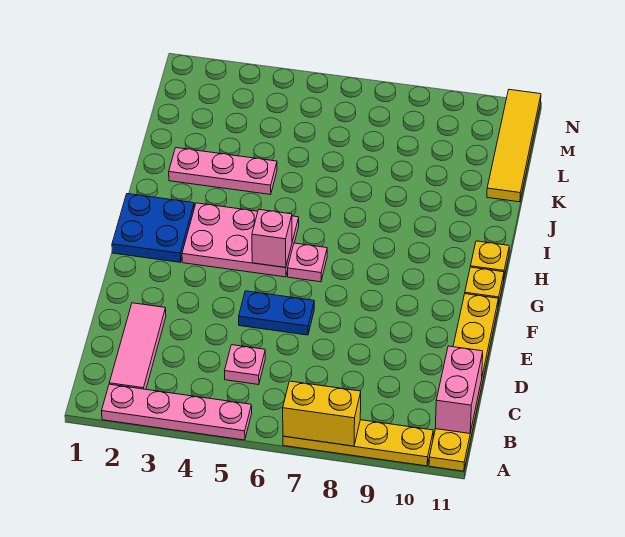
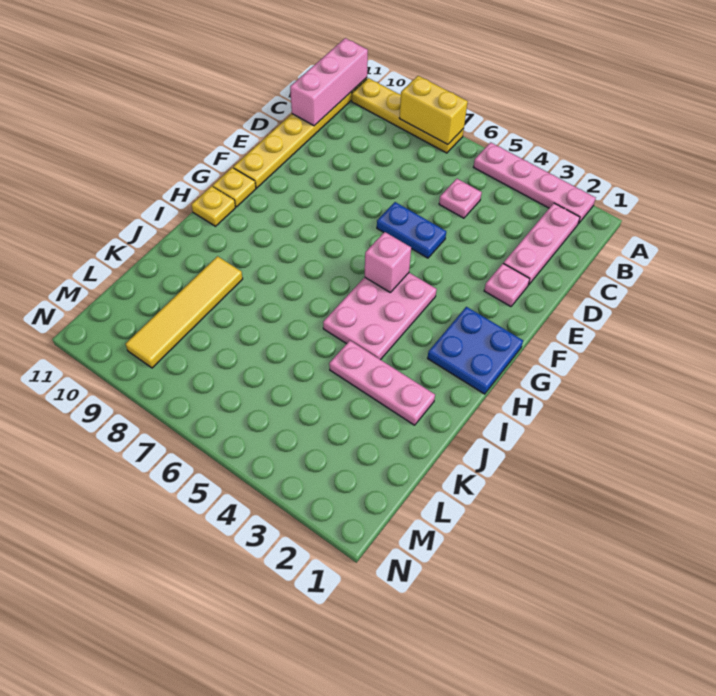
pink tile B2:D2 level 1 -> pink plate B2:D2 level 1
pink brick B11:C11 level 2 -> pink brick A11:C11 level 2
pink plate G3:H5 level 1 -> pink plate G4:I5 level 1
pink plate G6 level 1 -> pink plate E2 level 1
yellow tile K11:N11 level 1 -> yellow tile J9:M9 level 1

